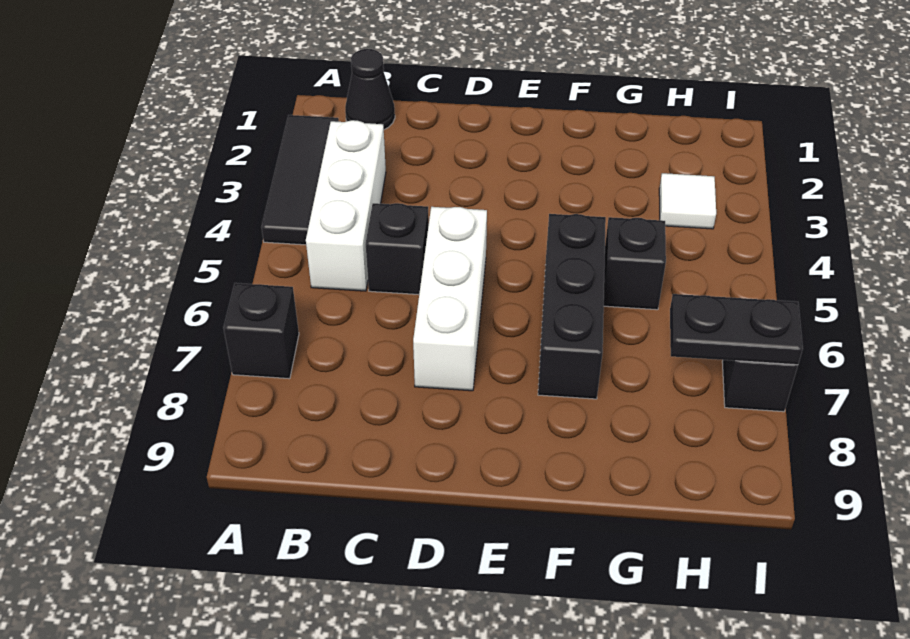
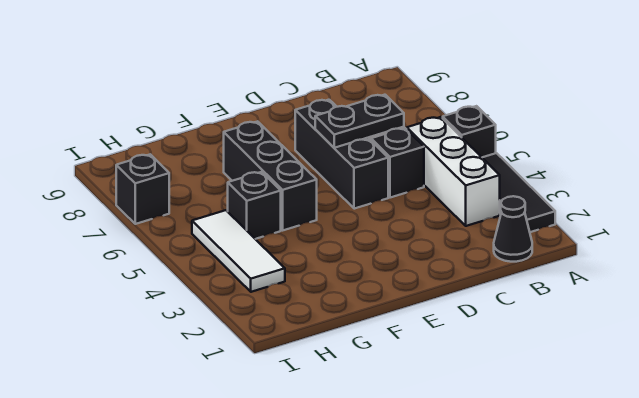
black brick A7 level 1 -> black brick A5 level 1
white brick D5:D7 level 1 -> black brick D5:D7 level 1
white tile H3 level 1 -> white tile H3:H5 level 1
black plate H7:I7 level 2 -> black plate C6:D6 level 2

